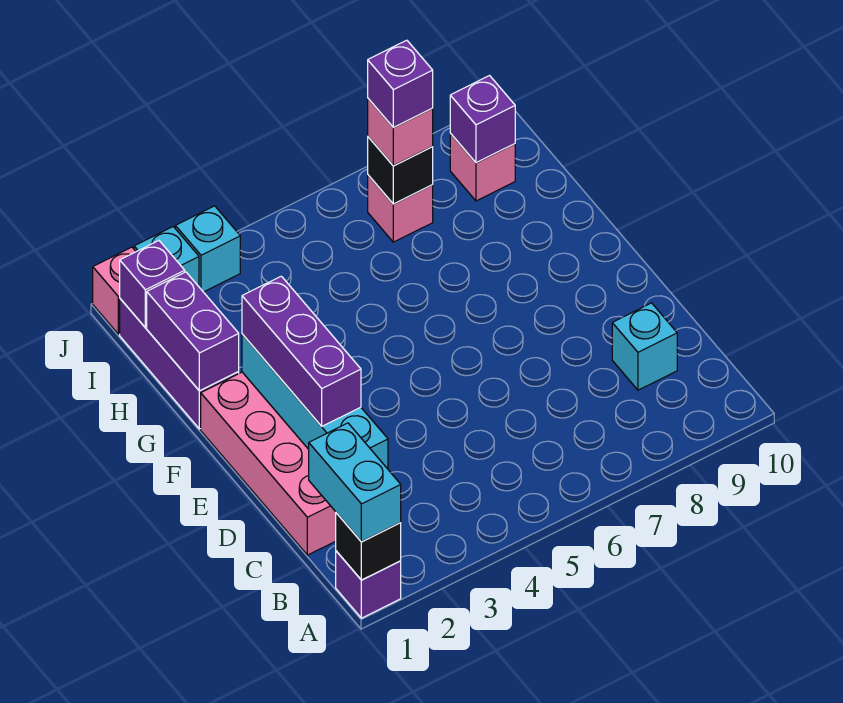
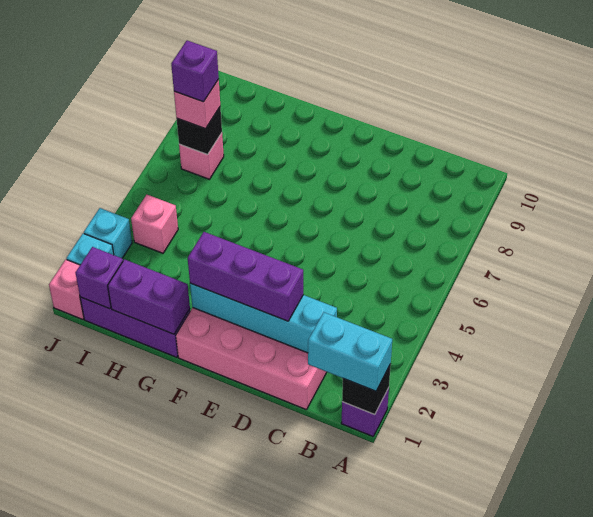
cyan brick C9 level 1 -> none
pink brick I9 level 1 -> pink brick I4 level 1
purple brick I9 level 2 -> none

